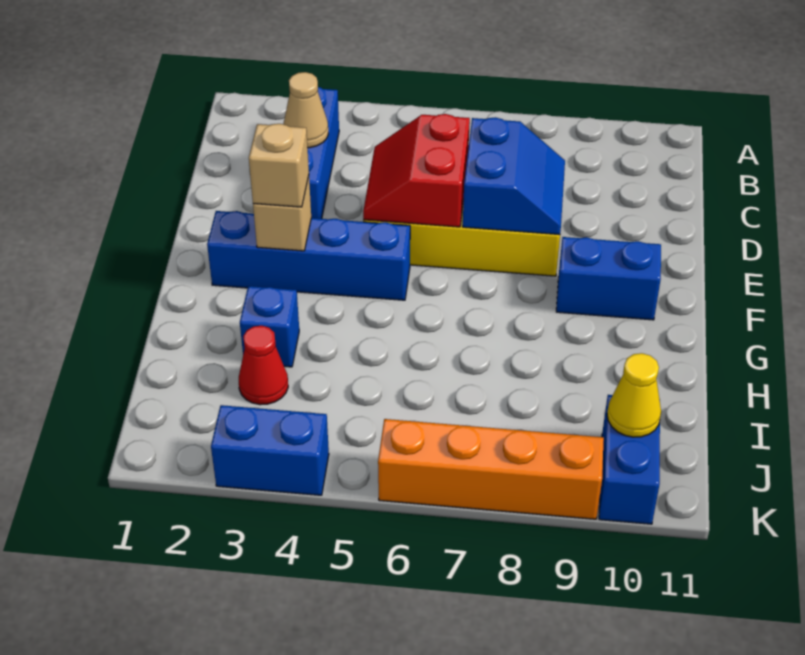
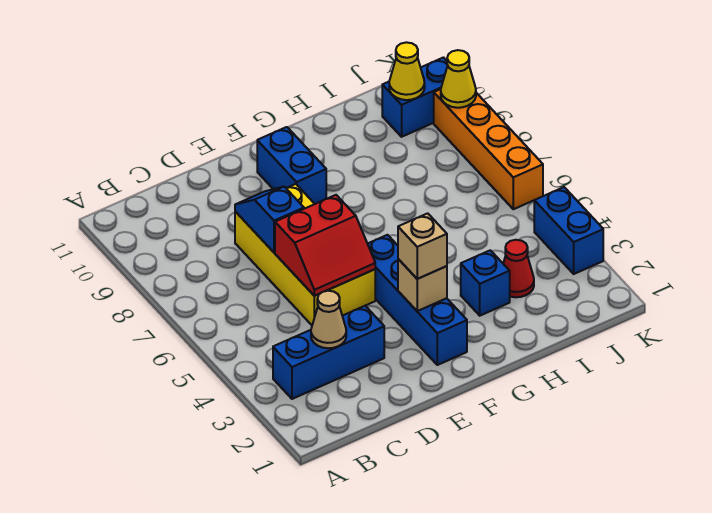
blue slope D7:E8 level 2 top 7 -> blue slope D7:D8 level 2 top 7
none -> yellow cone K9 level 2

